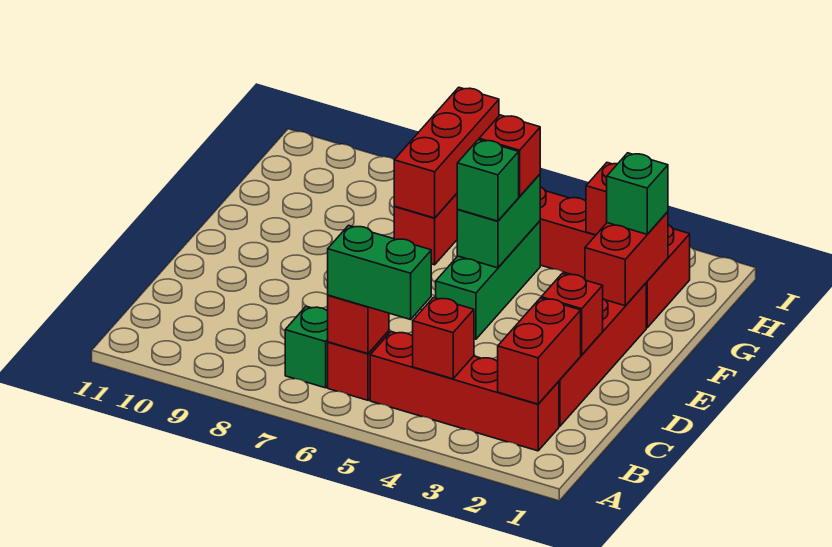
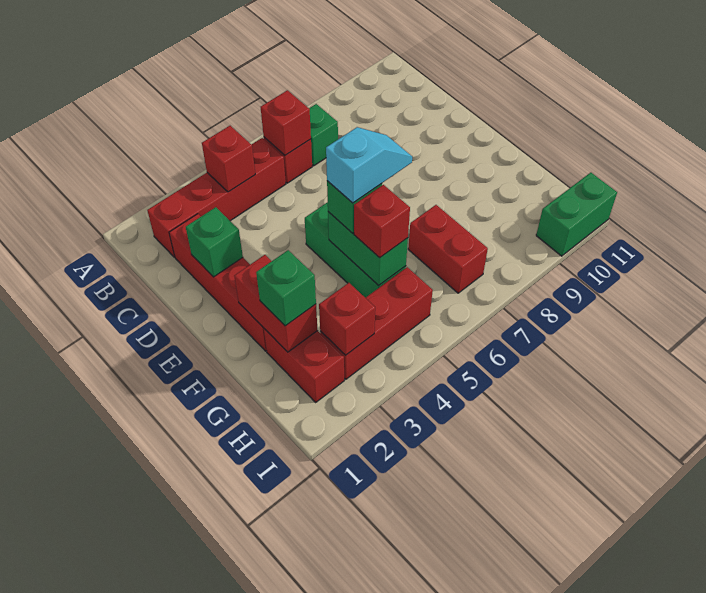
red brick B2:C2 level 2 -> none
green brick B5:B6 level 3 -> green brick I10:I11 level 1
red brick D2 level 2 -> green brick D2 level 2
none -> cyan slope F5:F6 level 4 top 5
red brick G7:I7 level 2 -> none

